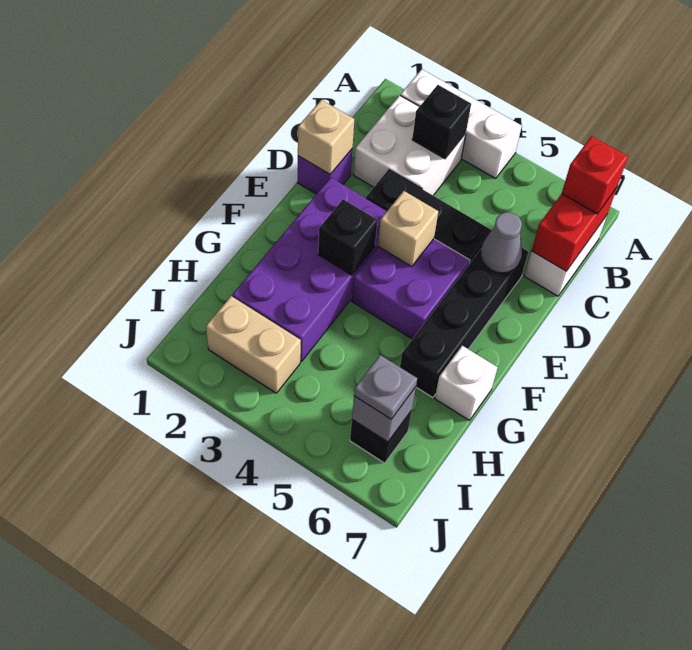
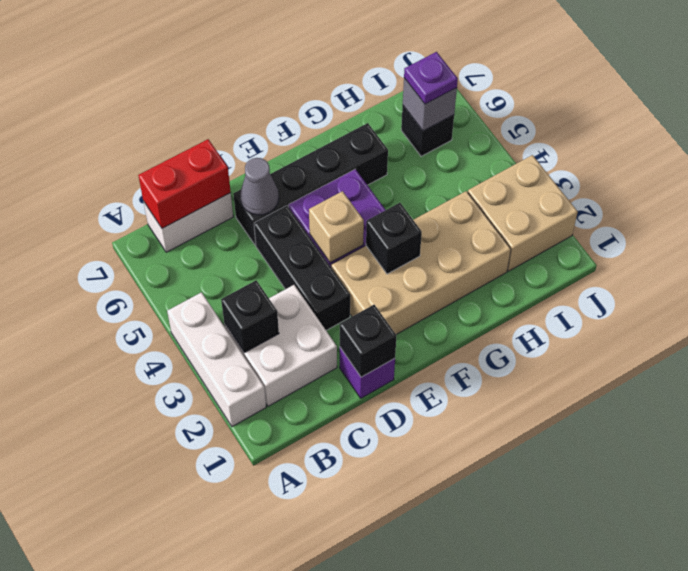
red brick B7 level 3 -> none
tan brick D1 level 2 -> black brick D1 level 2
purple brick E2:H3 level 1 -> tan brick E2:H3 level 1
white brick G7 level 1 -> none
tan brick I2:I3 level 1 -> tan brick I2:J3 level 1
grey plate I6 level 3 -> purple plate I6 level 3

